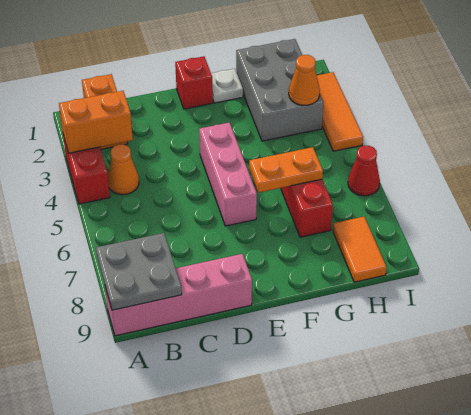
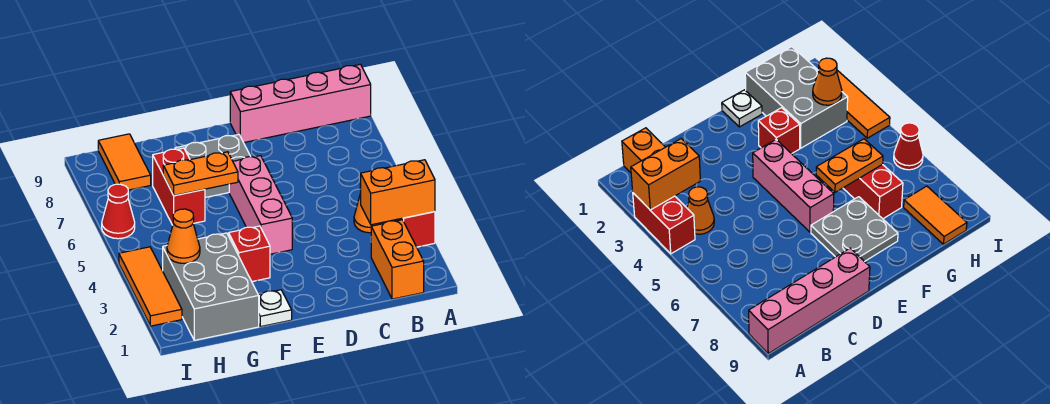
grey plate A8:B9 level 2 -> grey plate E7:F8 level 1
red brick E1 level 1 -> red brick F3 level 1

